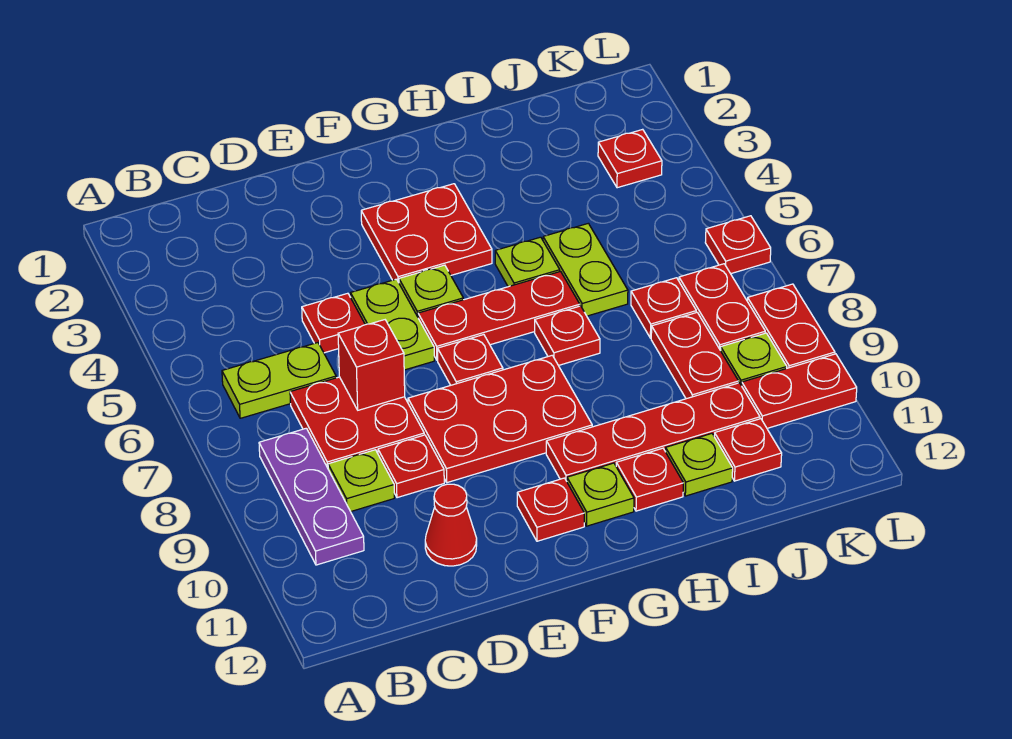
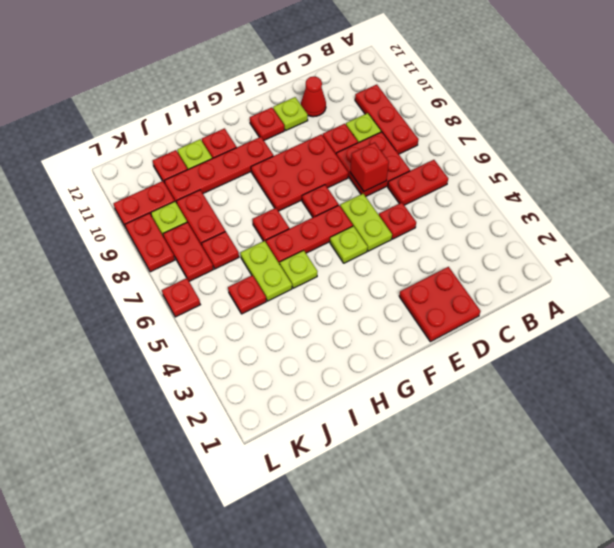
lime plate B6:C6 level 1 -> red plate B6:C6 level 1
purple plate B8:B10 level 1 -> red plate B8:B10 level 1
red plate F3:G4 level 1 -> red plate D1:E2 level 1
lime plate G11 level 1 -> lime plate E11 level 1
red plate K3 level 1 -> red plate J5 level 1

